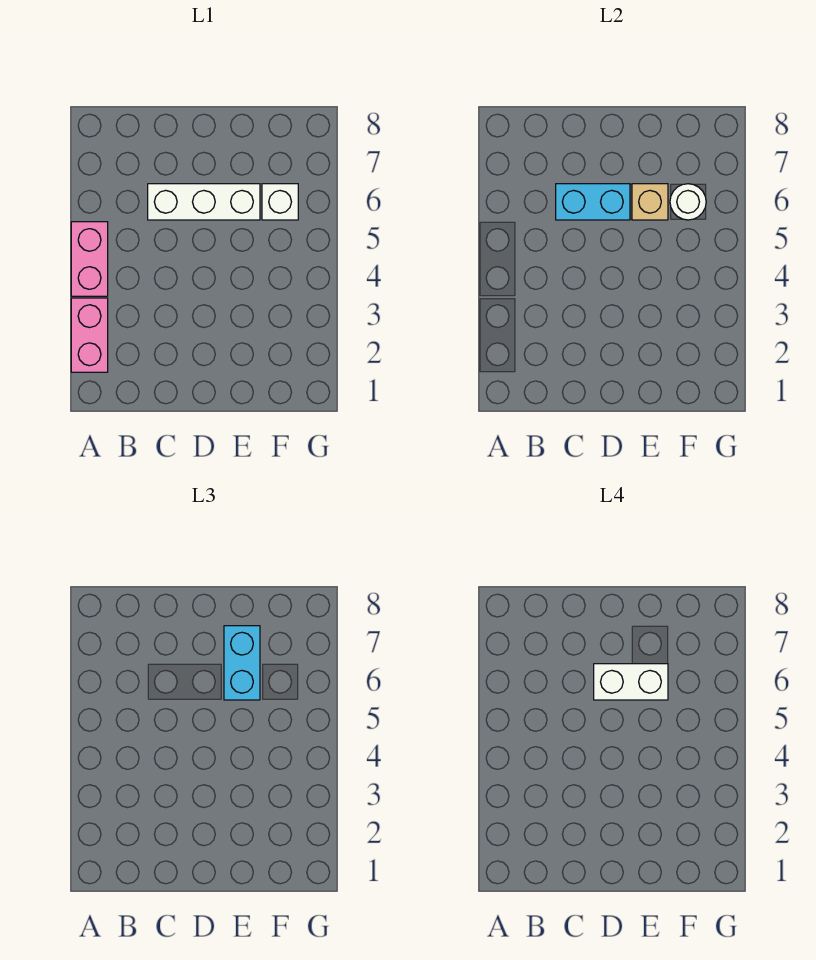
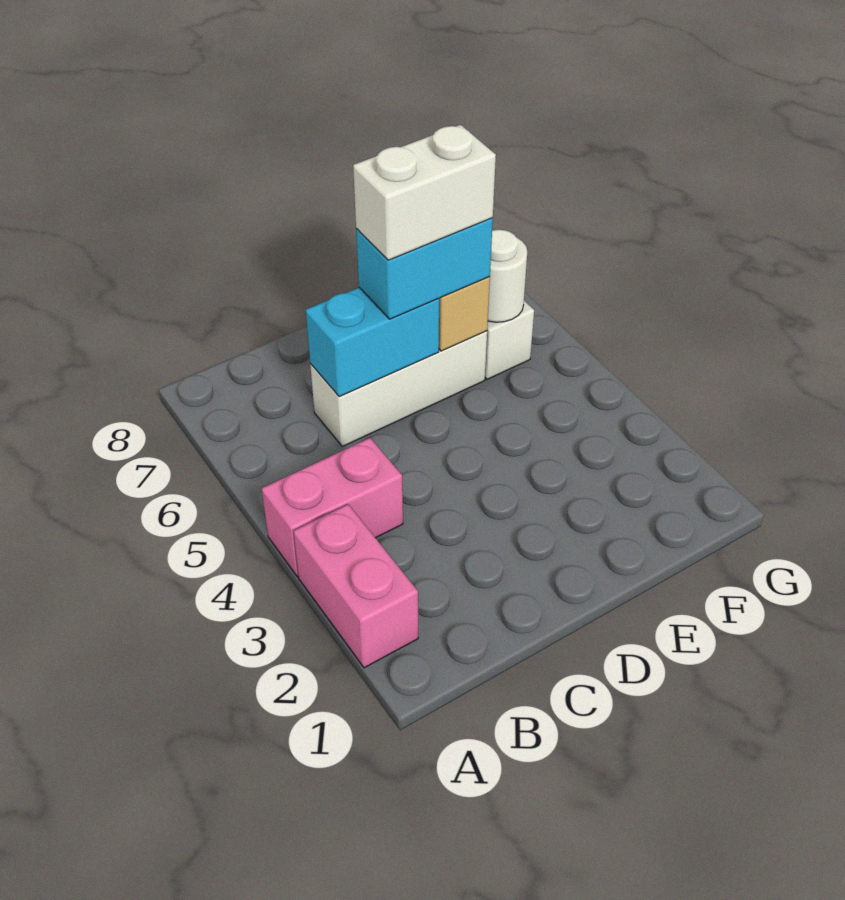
pink brick A4:A5 level 1 -> pink brick A4:B4 level 1
cyan brick E6:E7 level 3 -> cyan brick D6:E6 level 3

